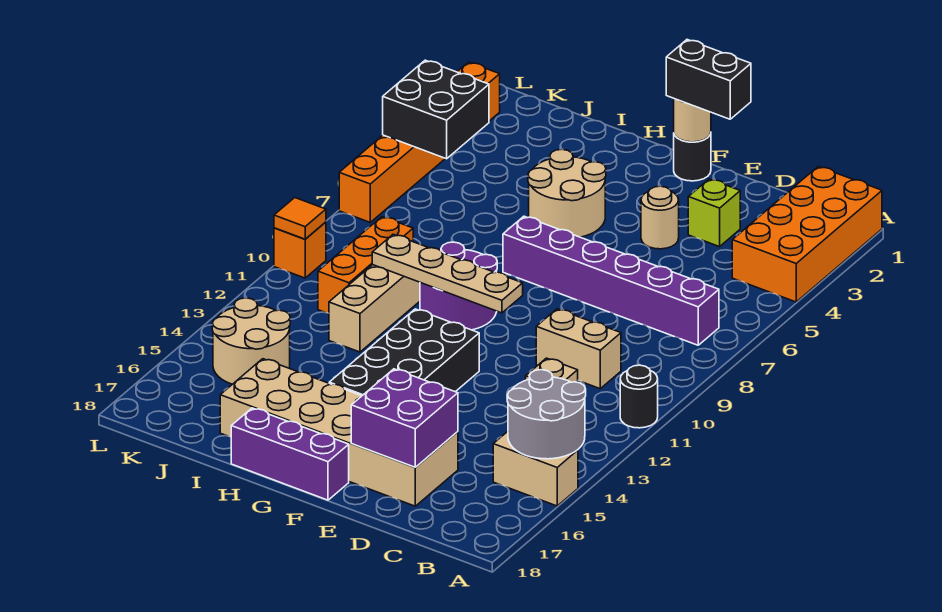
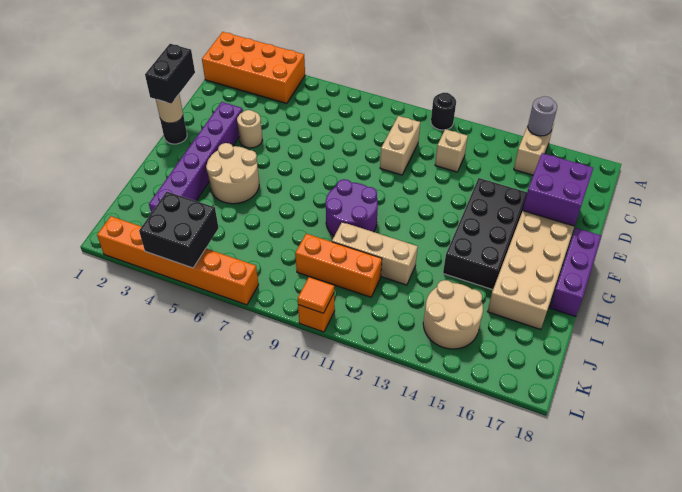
grey round brick A14:B15 level 2 -> grey round brick A15 level 2
purple brick B7:G7 level 1 -> purple brick E3:J3 level 1
lime brick D3 level 1 -> none
tan plate F10:I10 level 2 -> none
black brick F12:G15 level 1 -> black brick E14:H15 level 1

